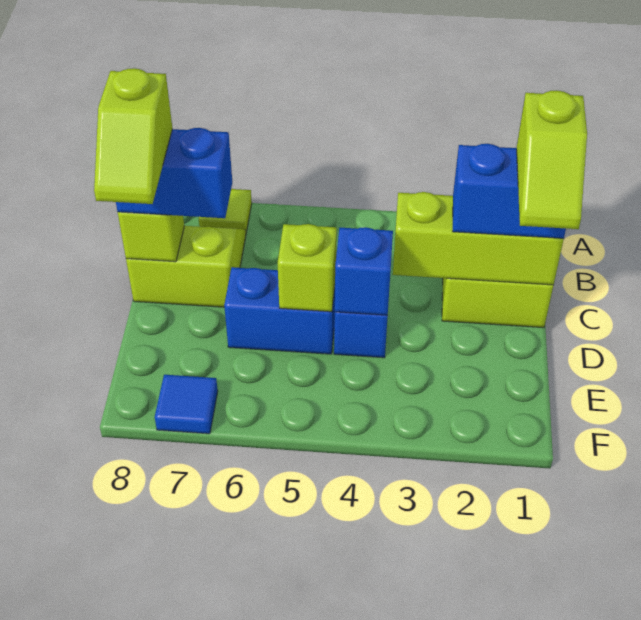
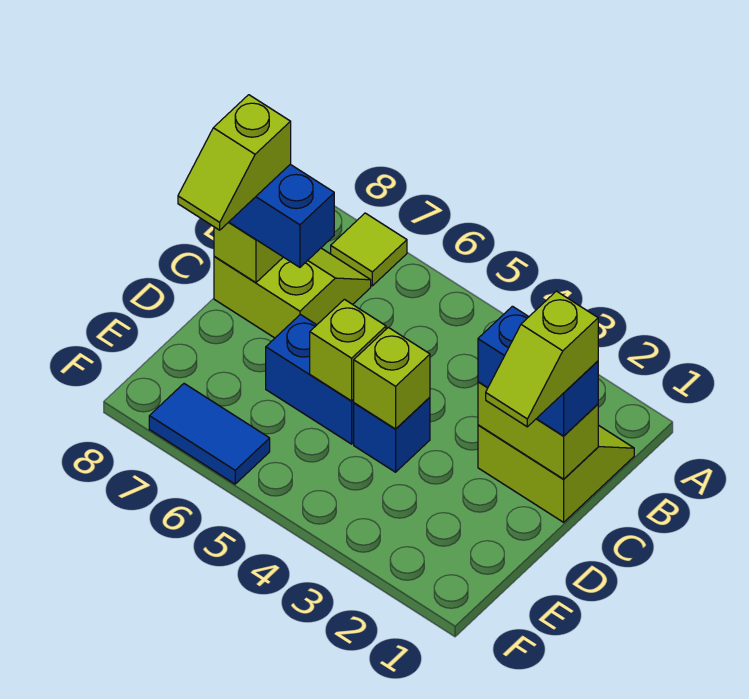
lime brick C1:C3 level 2 -> lime brick C1:C2 level 2
blue brick D4 level 2 -> lime brick D4 level 2
blue tile F7 level 1 -> blue tile F6:F7 level 1

